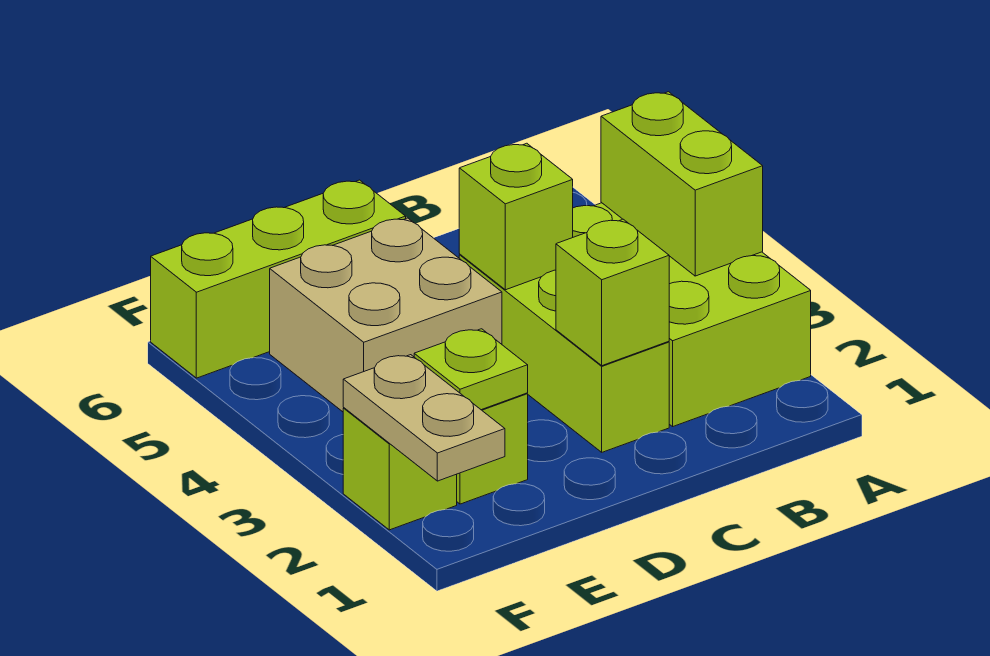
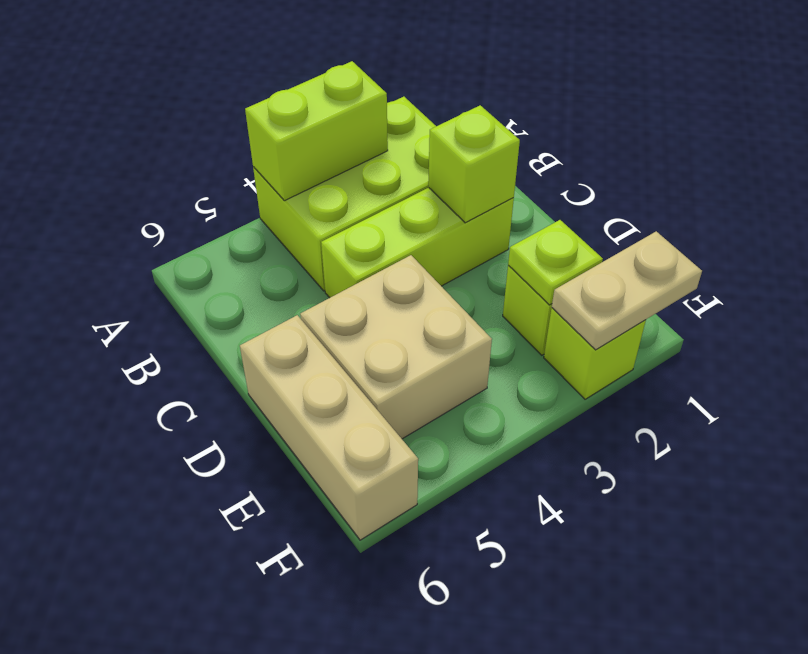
lime brick C4 level 2 -> none
lime brick D6:F6 level 1 -> tan brick D6:F6 level 1

